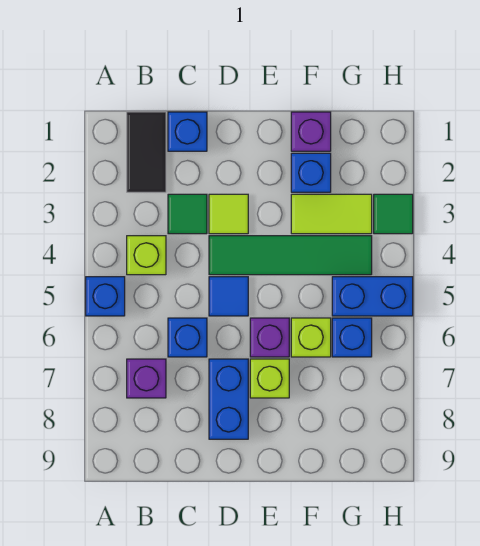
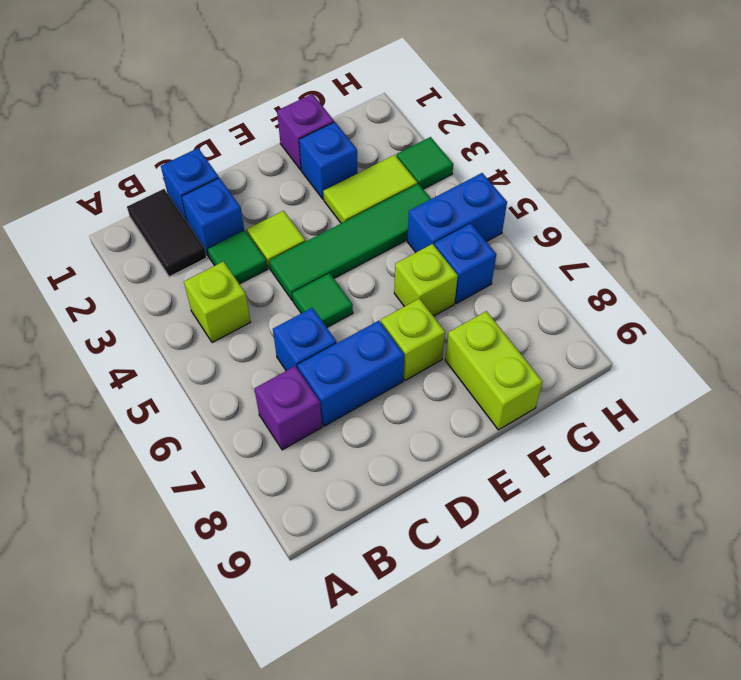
blue brick A5 level 1 -> blue brick C2 level 1
blue tile D5 level 1 -> green tile D5 level 1
blue brick D7:D8 level 1 -> blue brick C7:D7 level 1
purple brick E6 level 1 -> none
none -> lime brick F8:F9 level 1

